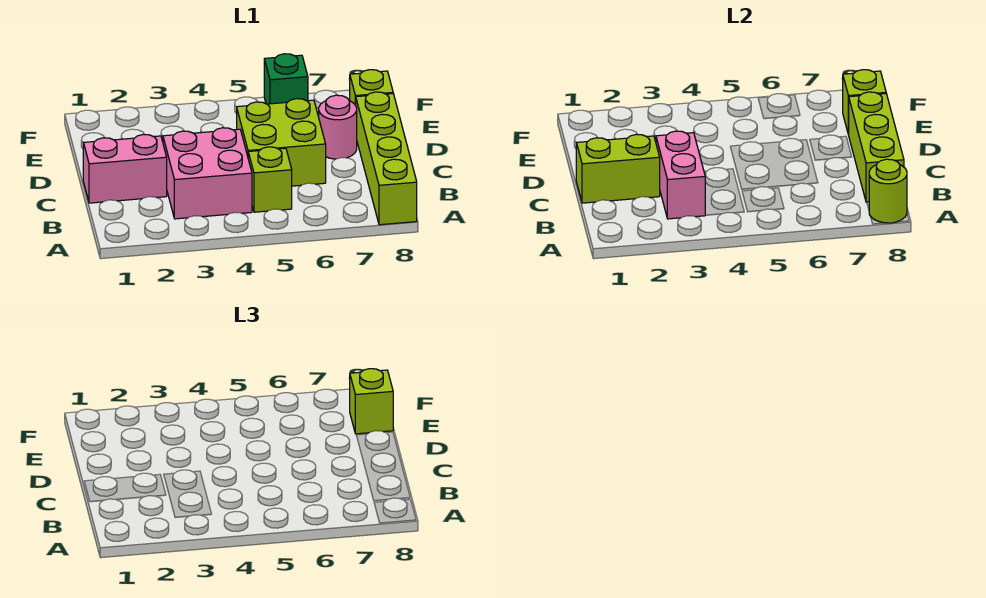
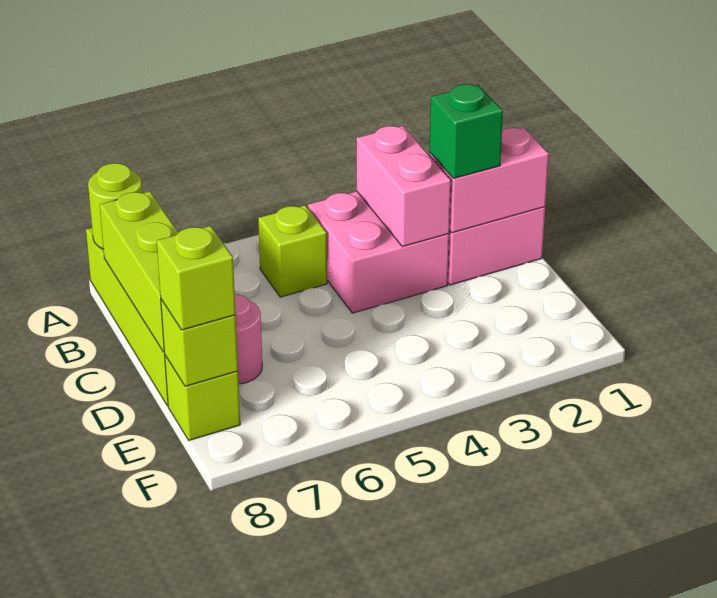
lime brick C1:C2 level 2 -> pink brick C1:C2 level 2
lime brick C5:D6 level 1 -> none
green brick F6 level 1 -> green brick C2 level 3

